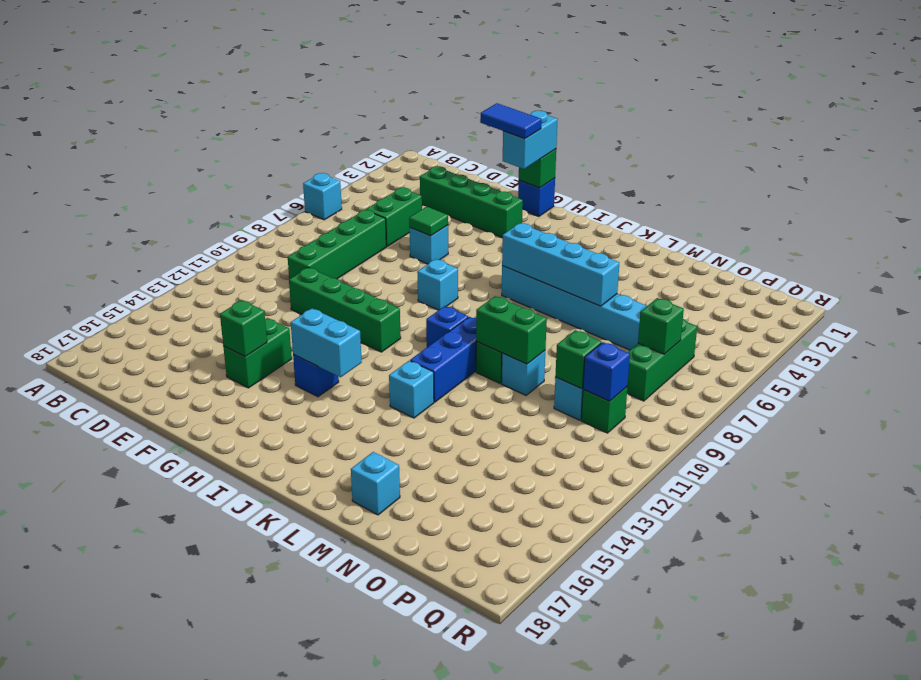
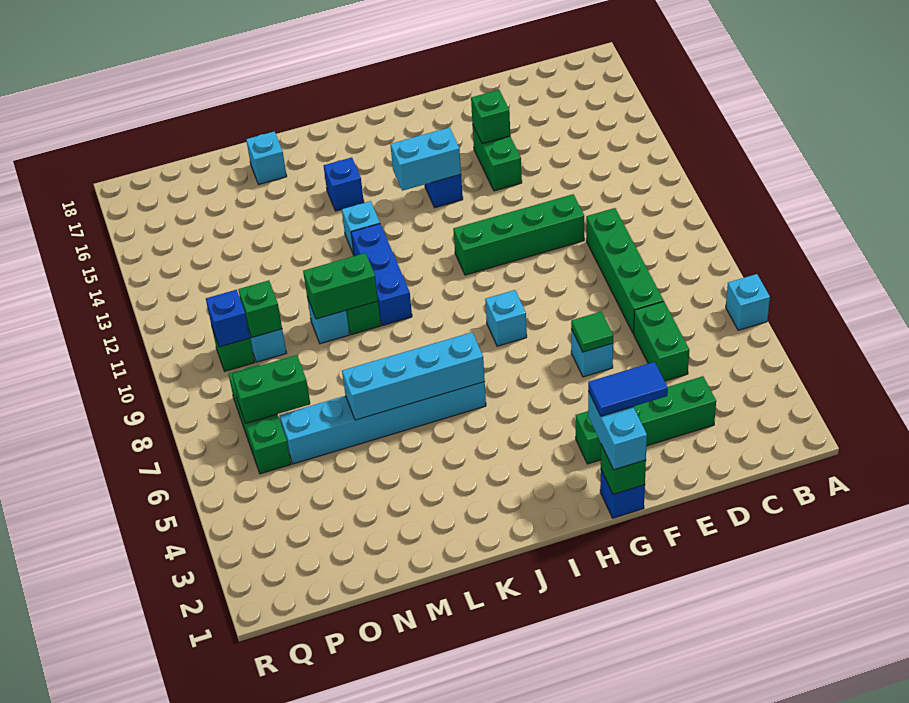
blue brick J10 level 1 -> blue brick K15 level 1
green brick P7 level 2 -> green brick O7:P7 level 2

